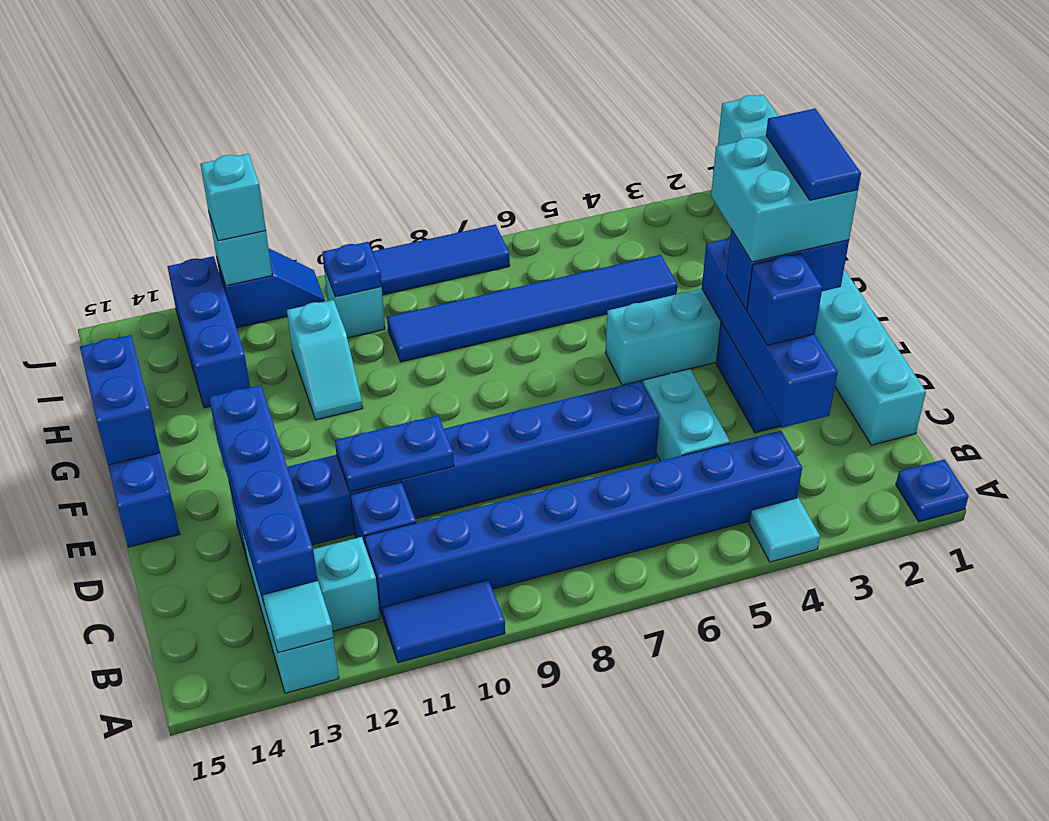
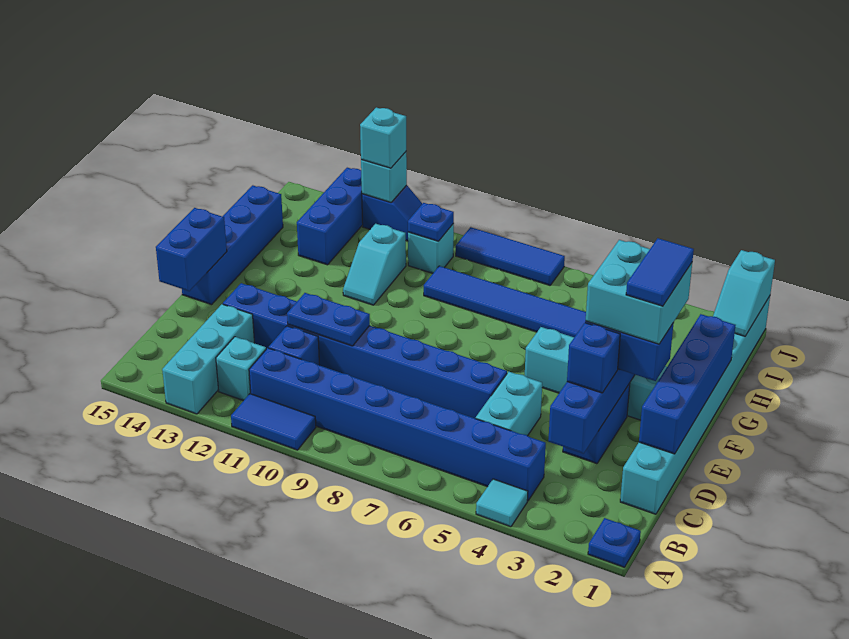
cyan tile A13 level 2 -> none
blue brick B13:E13 level 2 -> blue brick D1:G1 level 2
blue brick F15:G15 level 2 -> blue brick D15:E15 level 2

